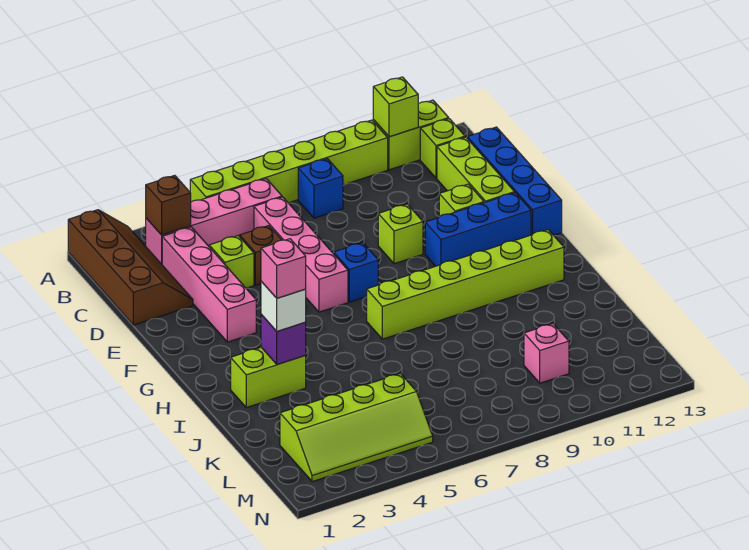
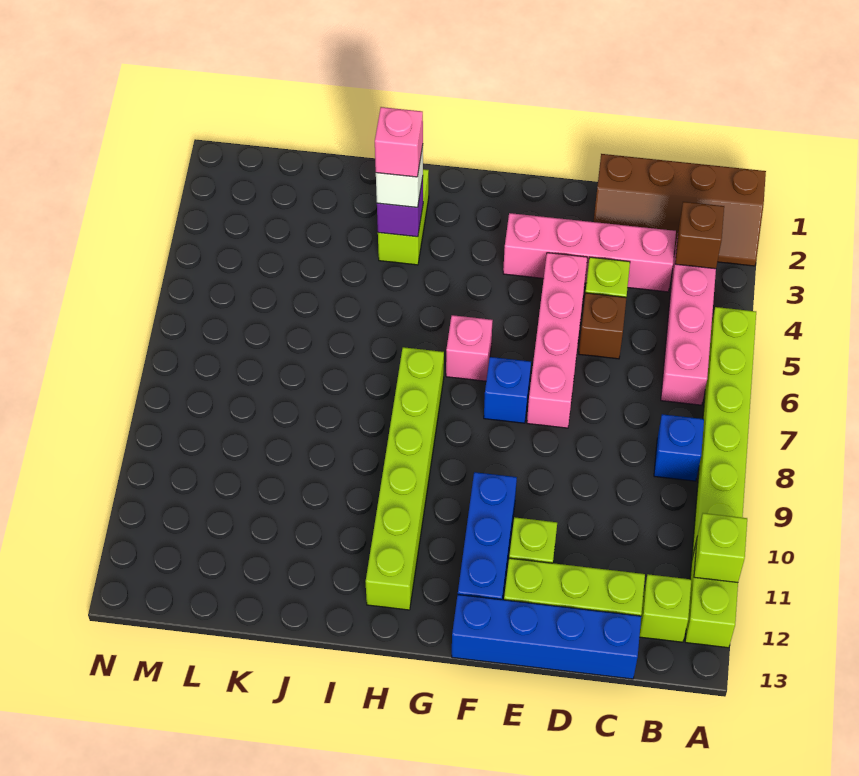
pink brick C6:F6 level 1 -> pink brick E4:E7 level 1
lime brick E9 level 1 -> none
lime slope L2:M5 level 1 top L -> none
pink brick L10 level 1 -> pink brick G6 level 1

